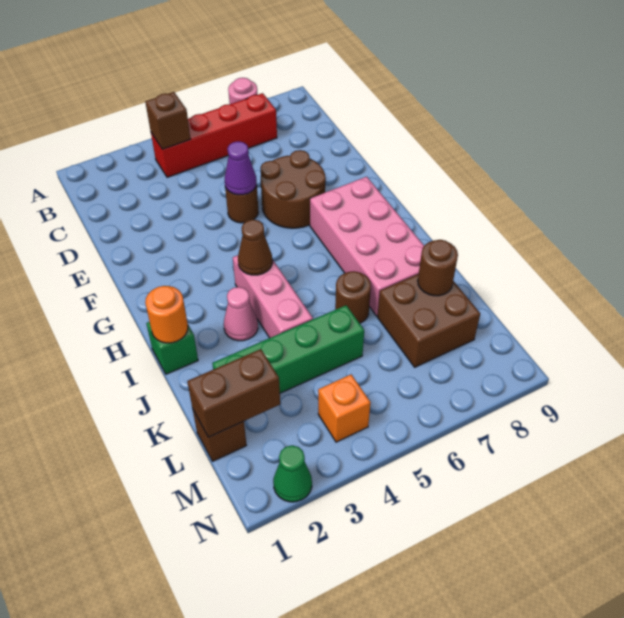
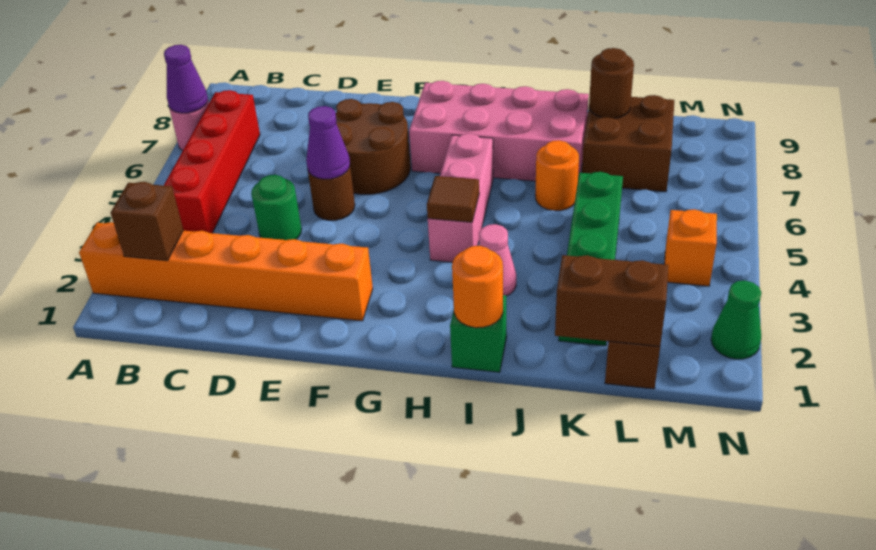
none -> orange brick A2:F2 level 1
none -> purple cone A7 level 2
brown brick B4 level 2 -> brown brick B2 level 2
none -> green round brick D4 level 1
pink brick H4:J4 level 1 -> pink brick H4:H6 level 1
brown cone H4 level 2 -> brown tile H4 level 2
brown round brick J6 level 1 -> orange round brick J6 level 1
brown brick L1:L2 level 2 -> brown brick K1:L1 level 2

